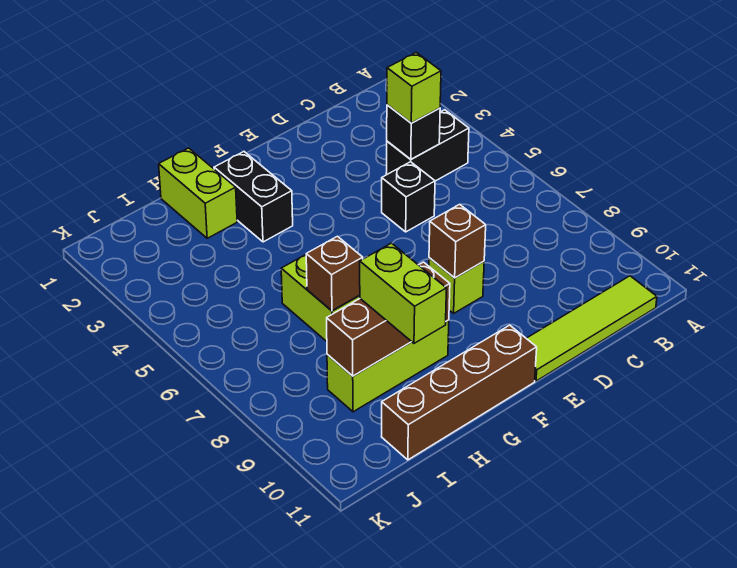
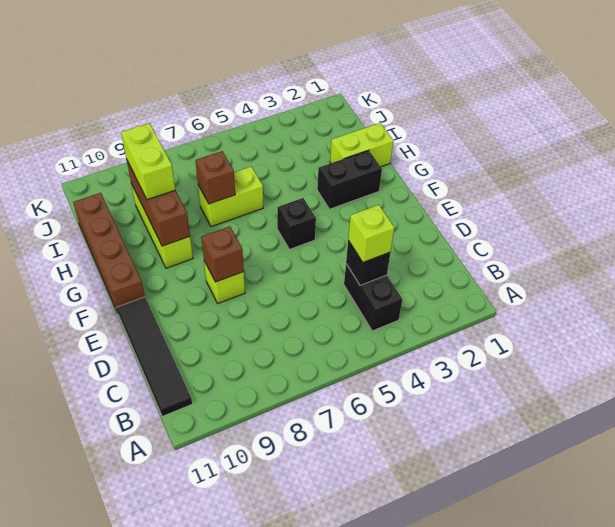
lime tile B11:E11 level 1 -> black tile B11:E11 level 1
black brick D5 level 1 -> black brick F5 level 1
lime brick H9:H10 level 3 -> lime brick H9:I9 level 3

